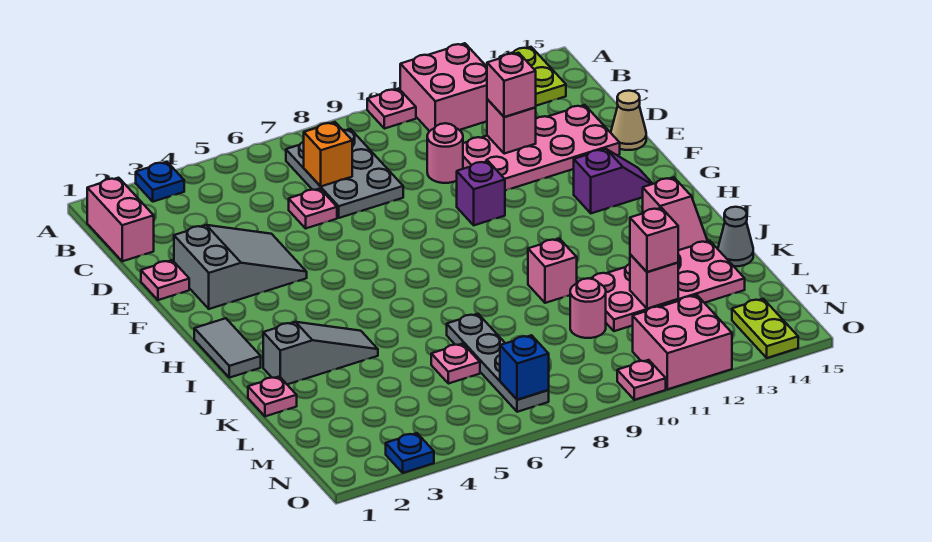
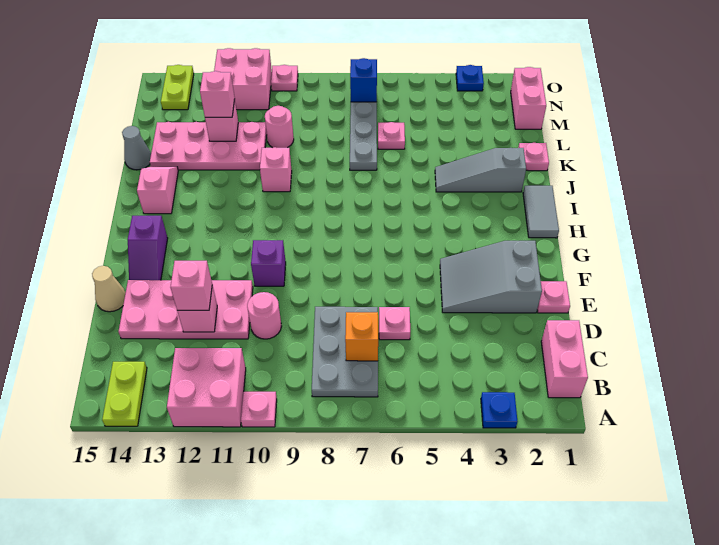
purple slope G13:G14 level 1 top 13 -> purple slope F14:G14 level 1 top G
none -> pink brick M1:N1 level 1

